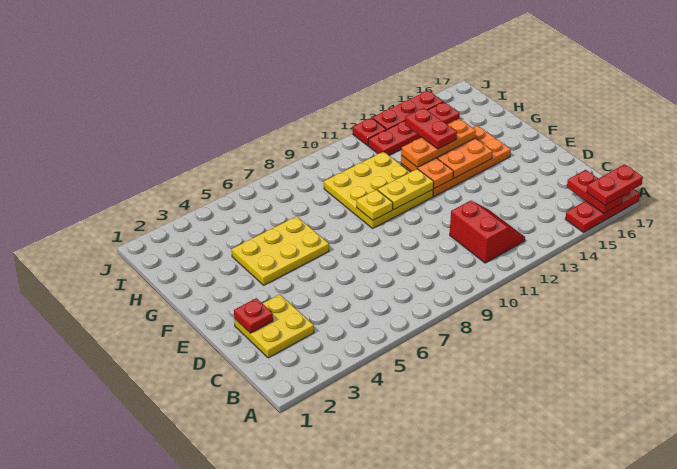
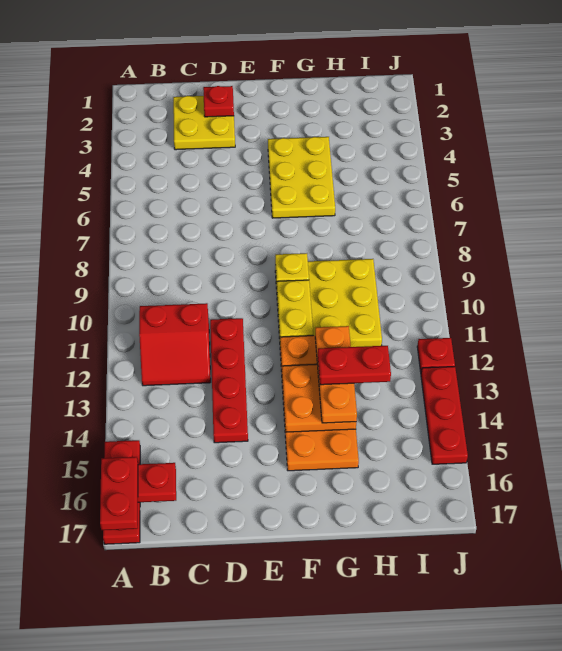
red plate I12:I15 level 1 -> red plate D11:D14 level 1

